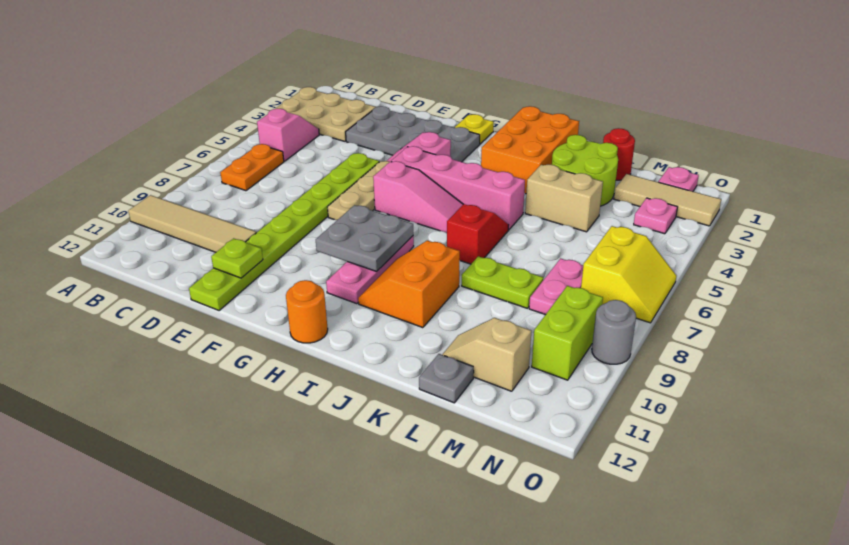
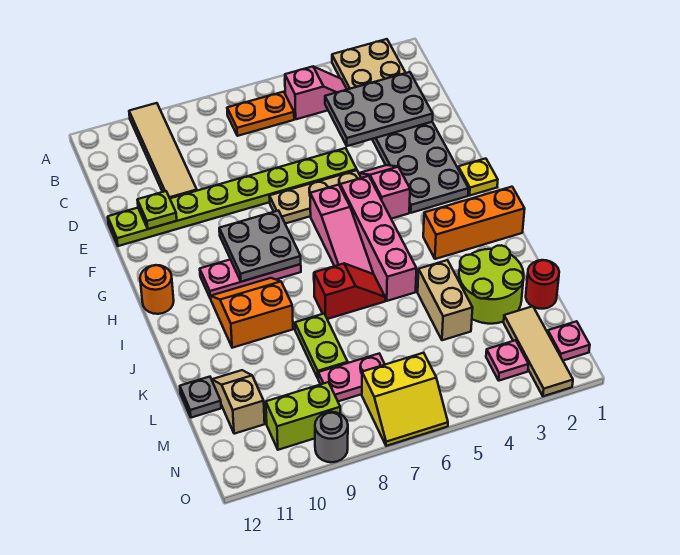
none -> grey plate C2:D4 level 2
orange brick I1:J3 level 1 -> orange brick I1:I3 level 1

